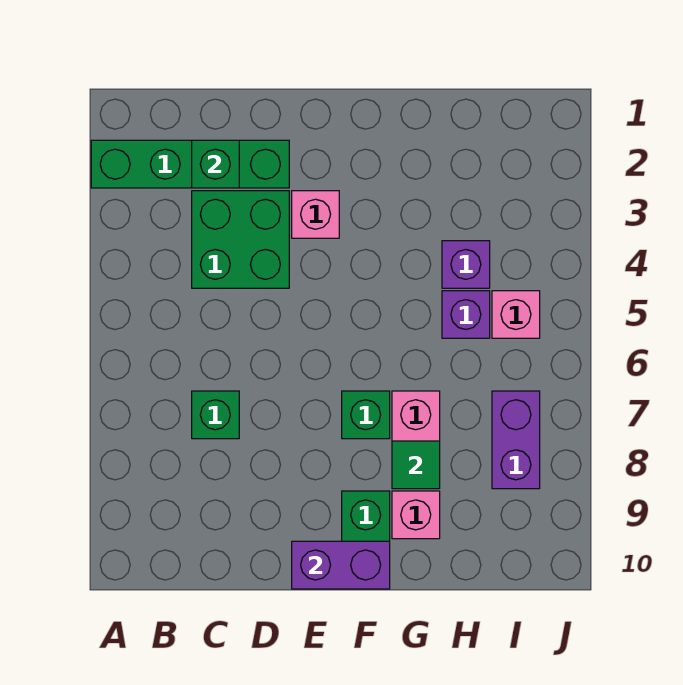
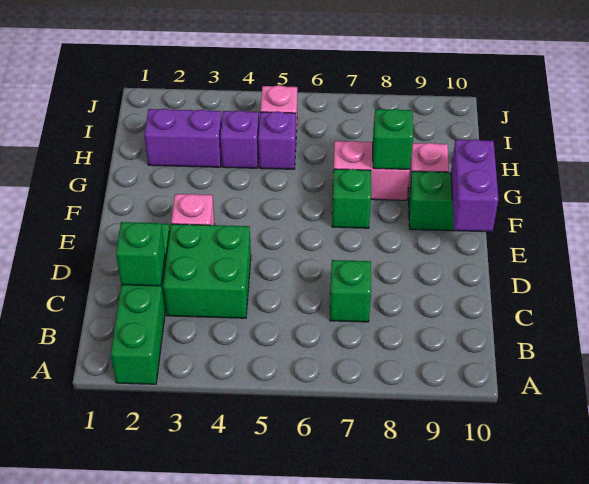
green tile G8 level 2 -> green brick G8 level 2
purple brick I7:I8 level 1 -> purple brick H2:H3 level 1

